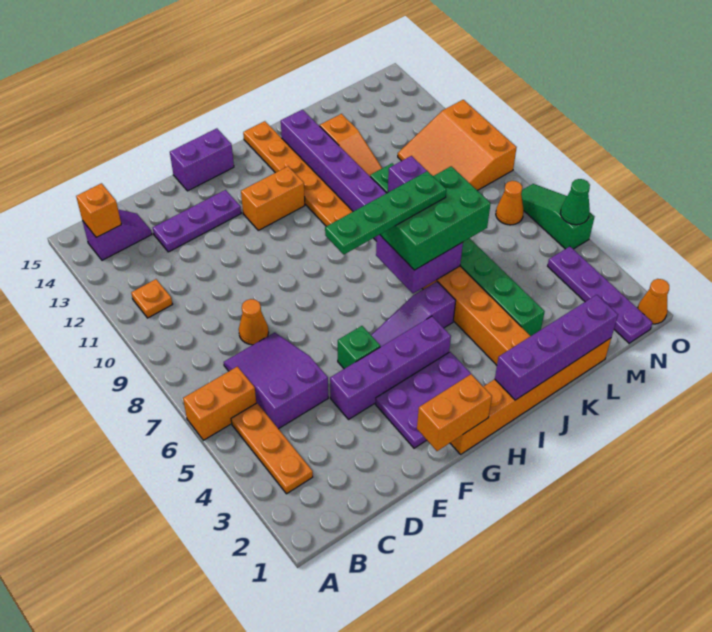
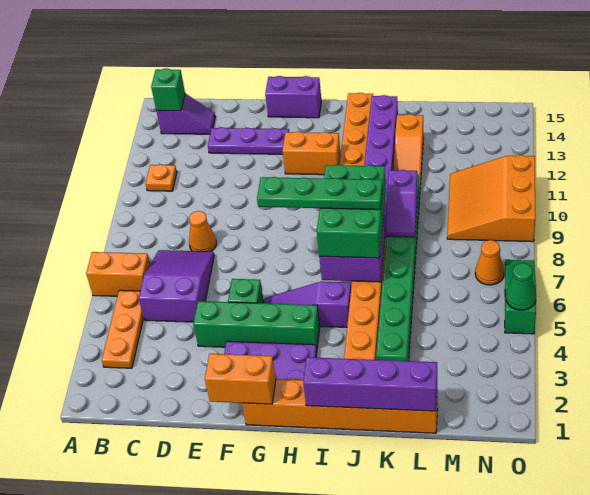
orange brick B14 level 2 -> green brick B14 level 2
purple brick E4:H4 level 1 -> green brick E4:H4 level 1
green brick I6:K7 level 3 -> green brick I6:J8 level 3
purple plate N1:N4 level 1 -> none
orange cone O1 level 1 -> none

